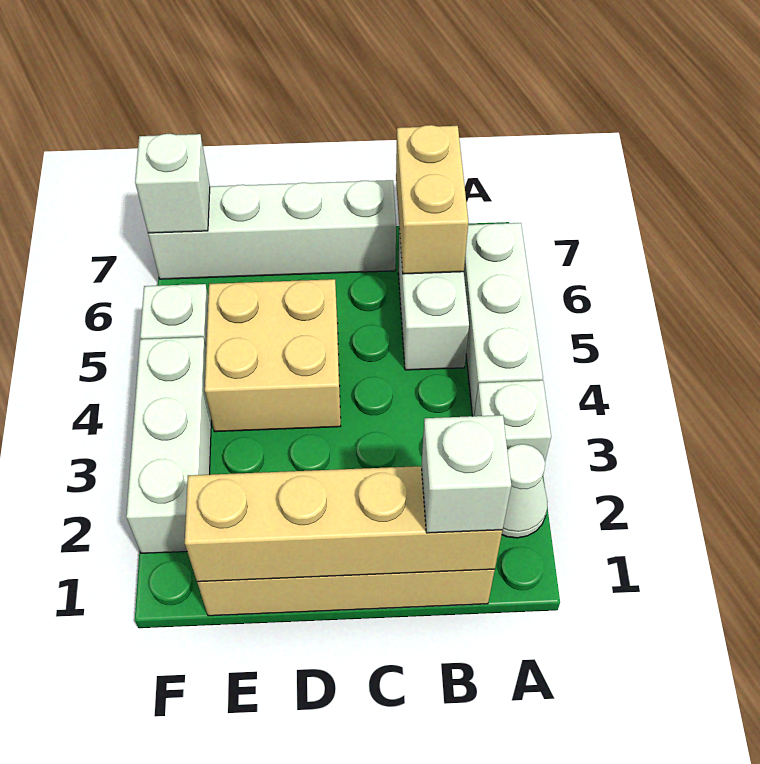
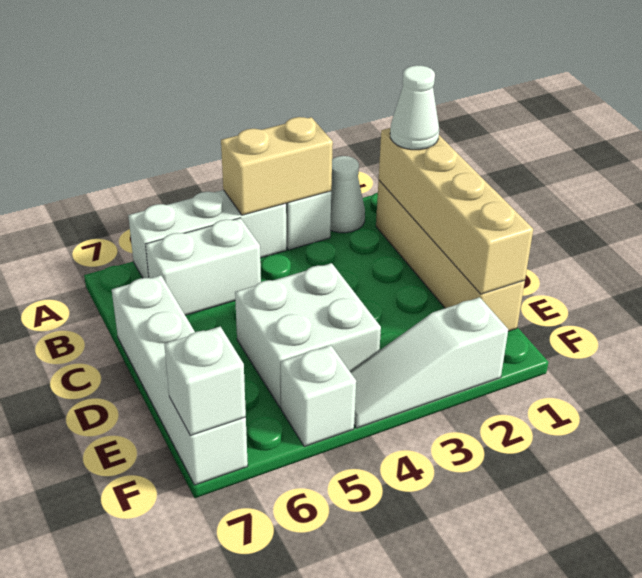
white brick B1 level 3 -> white cone B1 level 3
tan brick B6:B7 level 2 -> tan brick A3:A4 level 2
tan brick D4:E5 level 1 -> white brick D4:E5 level 1
white brick F2:F4 level 1 -> white slope F2:F4 level 1 top 2

